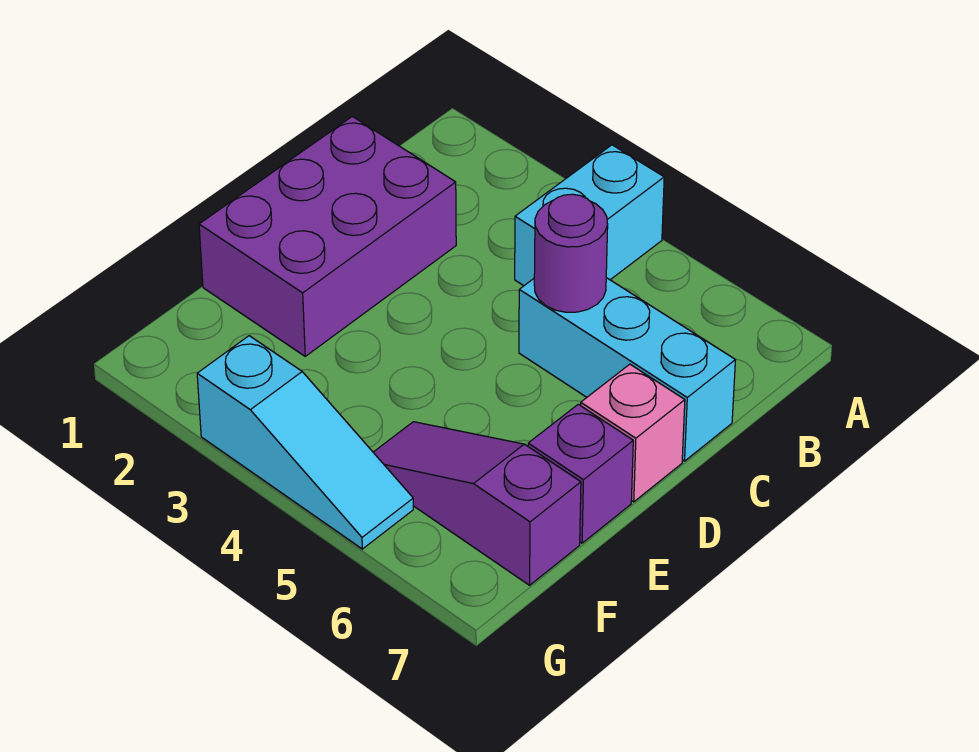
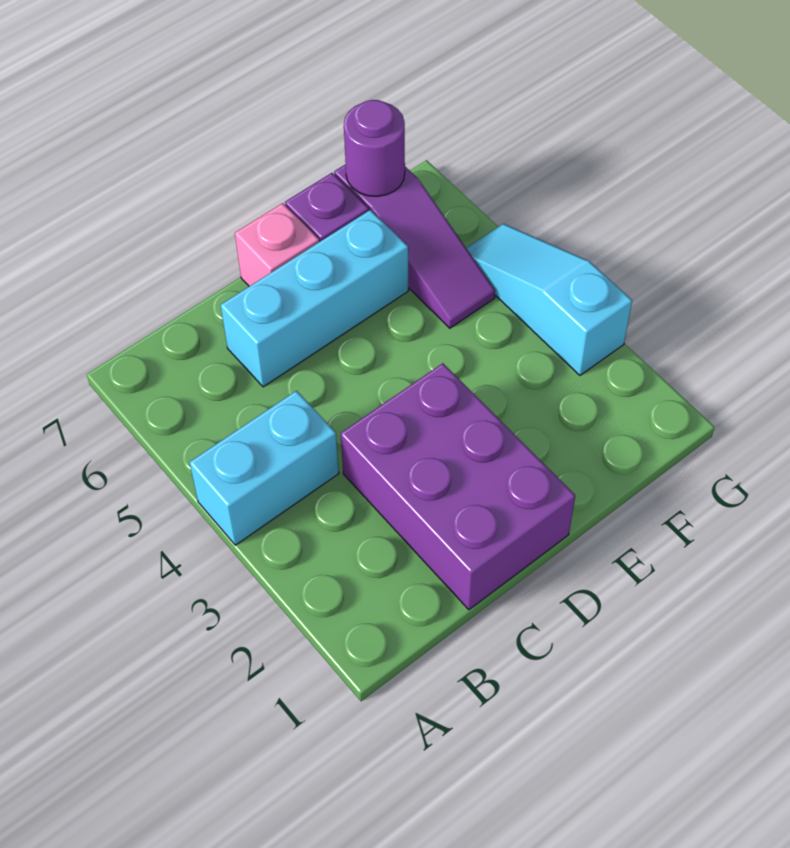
purple brick C1:E2 level 1 -> purple brick C1:D3 level 1
cyan brick C5:C7 level 1 -> cyan brick C6:E6 level 1
purple round brick C5 level 2 -> purple round brick F7 level 2

